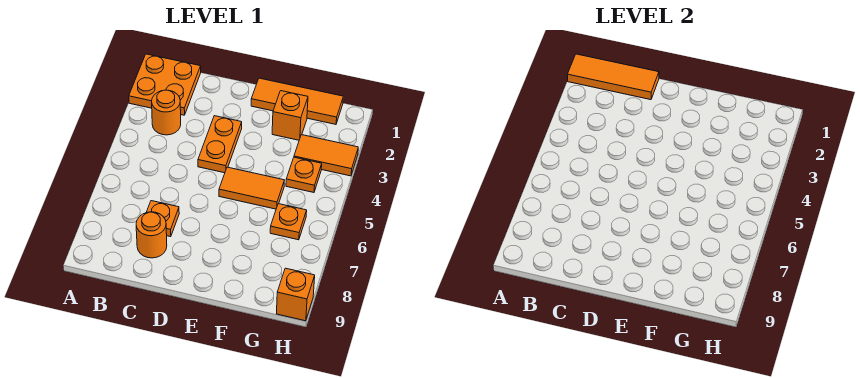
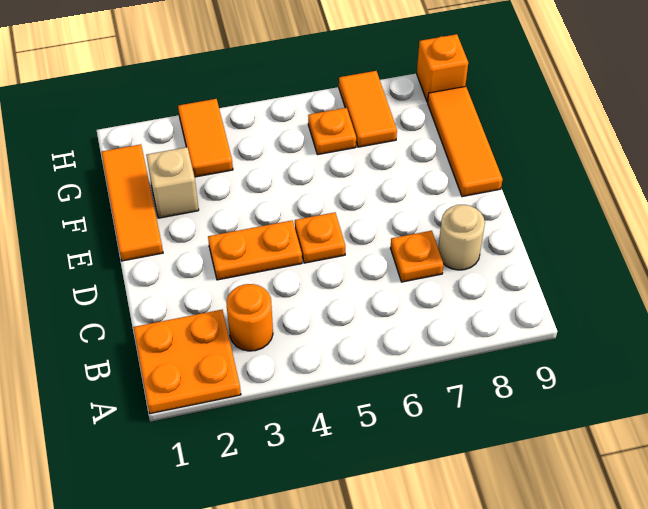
orange tile A1:C1 level 2 -> orange tile E9:G9 level 1
orange round brick C8 level 1 -> tan round brick C8 level 1
orange tile E5:F5 level 1 -> orange tile G7:H7 level 1
orange brick F2 level 1 -> tan brick F2 level 1
orange plate G4 level 1 -> orange plate D5 level 1

